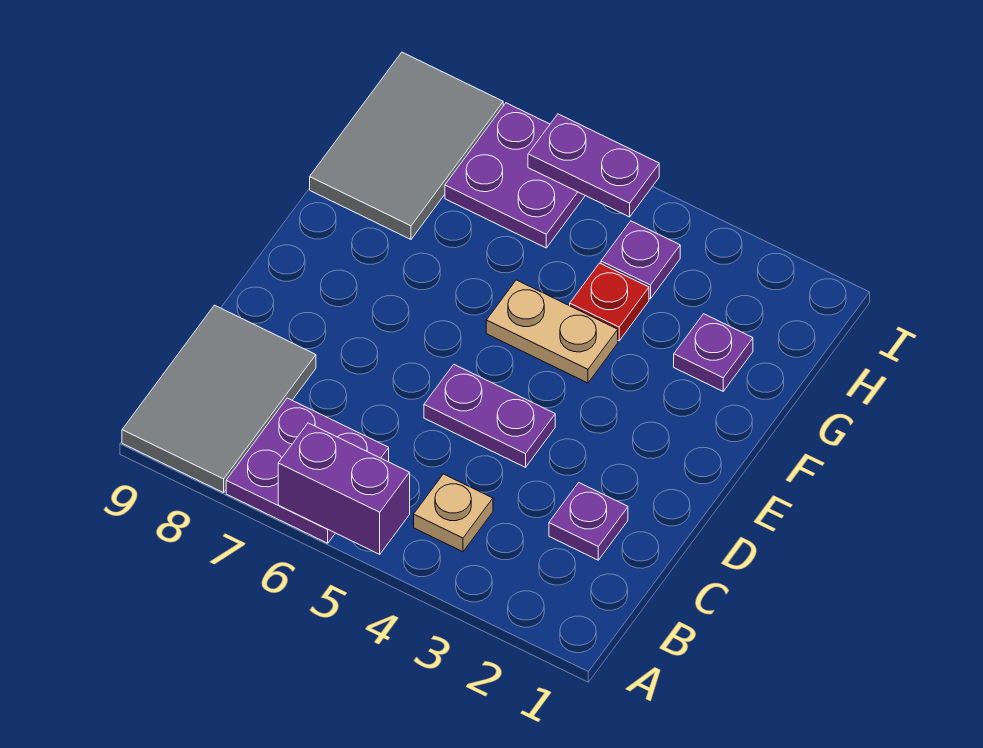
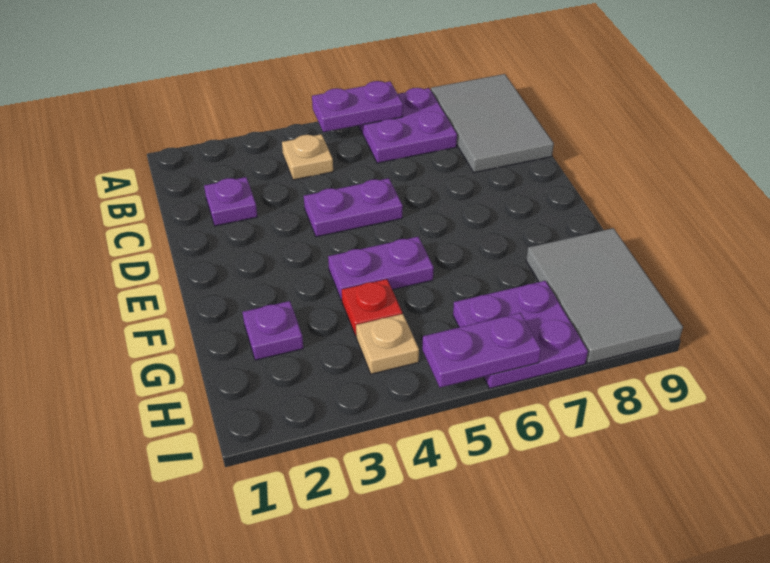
purple brick A5:A6 level 2 -> purple plate A5:A6 level 2
tan plate F4:F5 level 1 -> purple plate F4:F5 level 1
purple plate H4 level 1 -> tan plate H4 level 1

